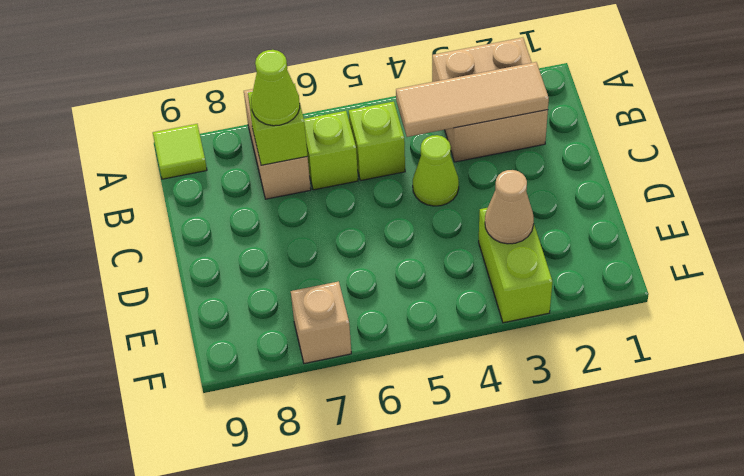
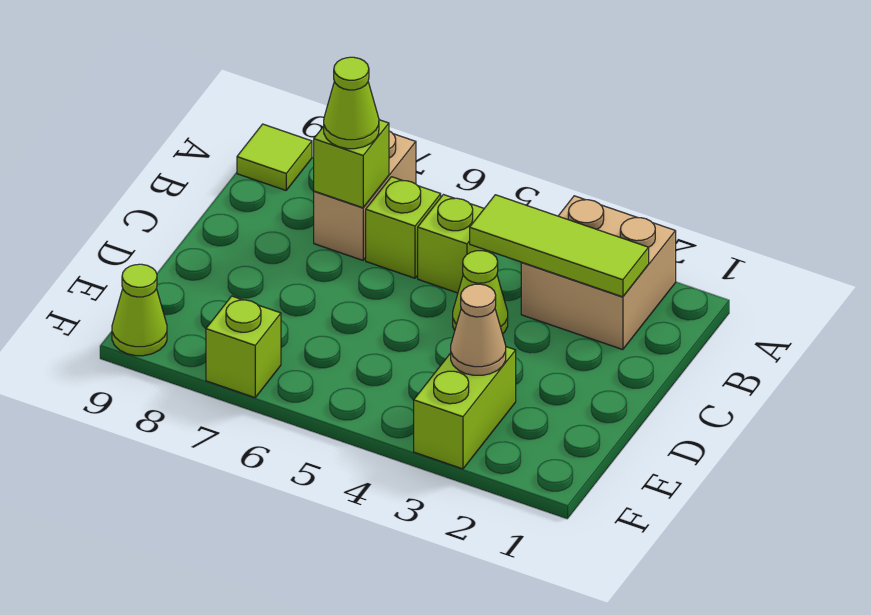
tan tile B2:B4 level 2 -> lime tile B2:B4 level 2
tan brick F7 level 1 -> lime brick F7 level 1
none -> lime cone F9 level 1

